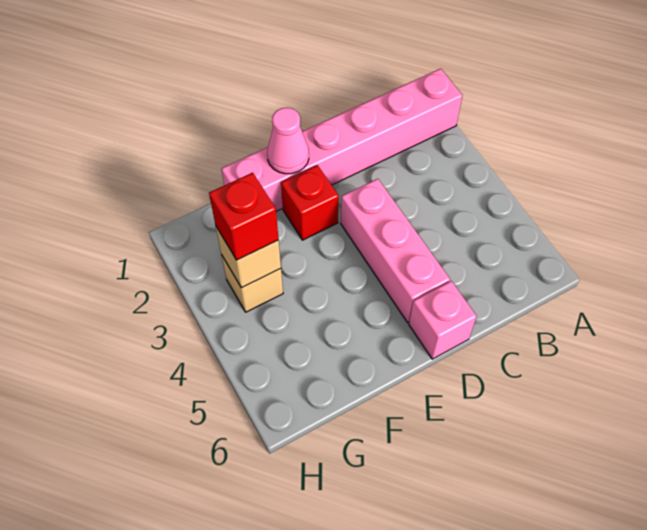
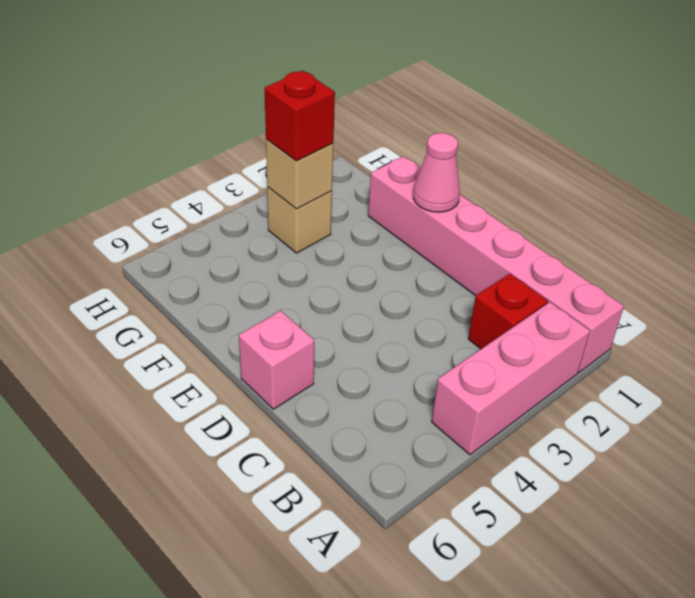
pink brick D3:D5 level 1 -> pink brick A2:A4 level 1
red brick E2 level 1 -> red brick B2 level 1

